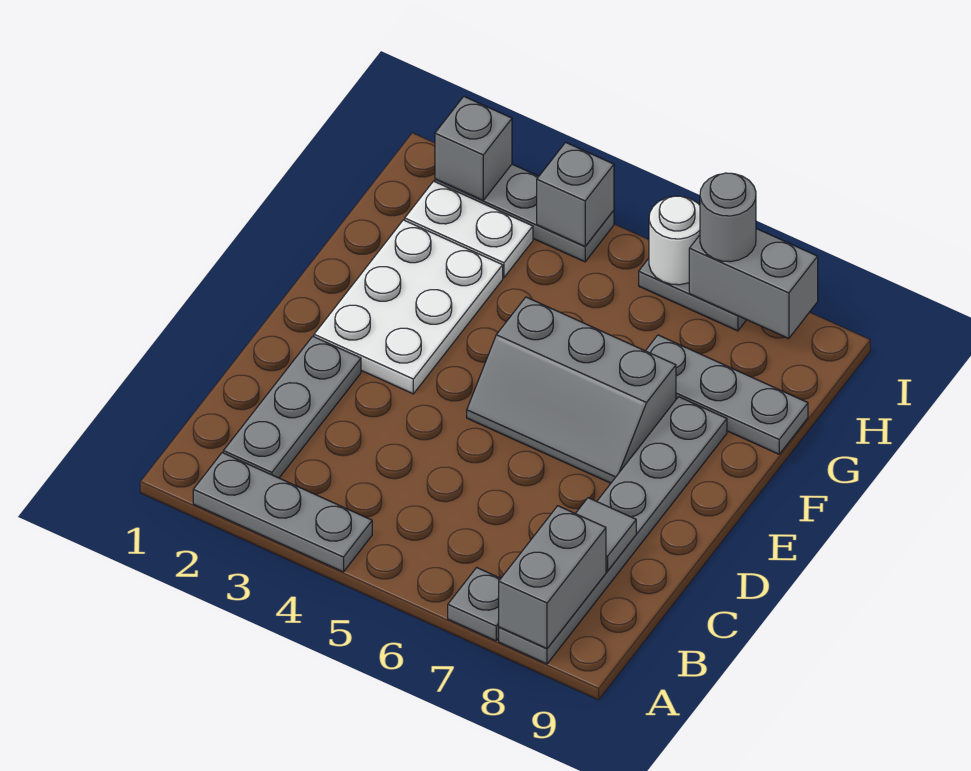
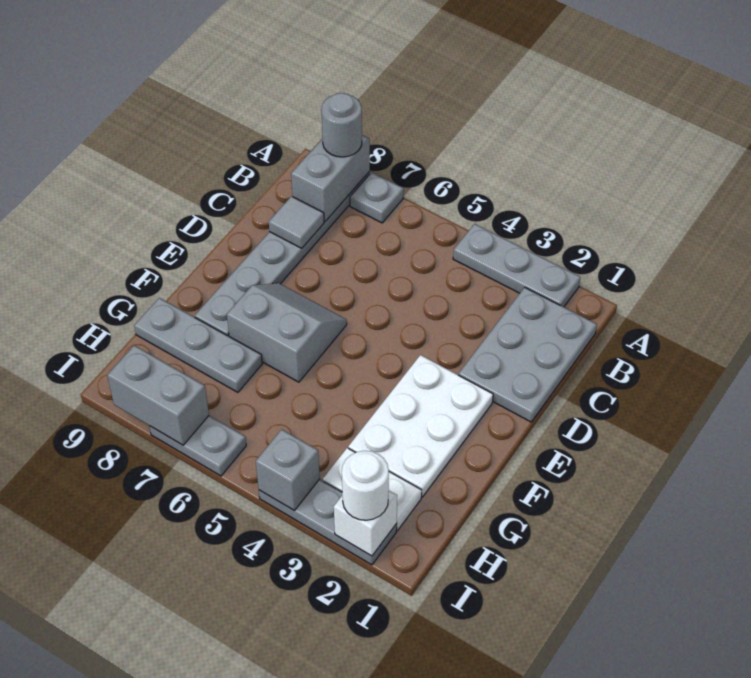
grey plate B2:D2 level 1 -> grey plate B1:D2 level 1
grey slope E5:F7 level 1 top F -> grey slope E6:F7 level 1 top F
grey brick I2 level 2 -> white brick I2 level 2
white round brick I6 level 2 -> white round brick I2 level 3
grey round brick I7 level 3 -> grey round brick A8 level 3

